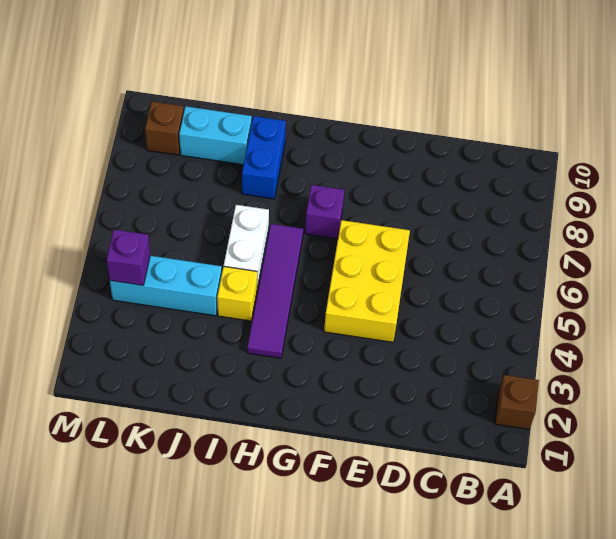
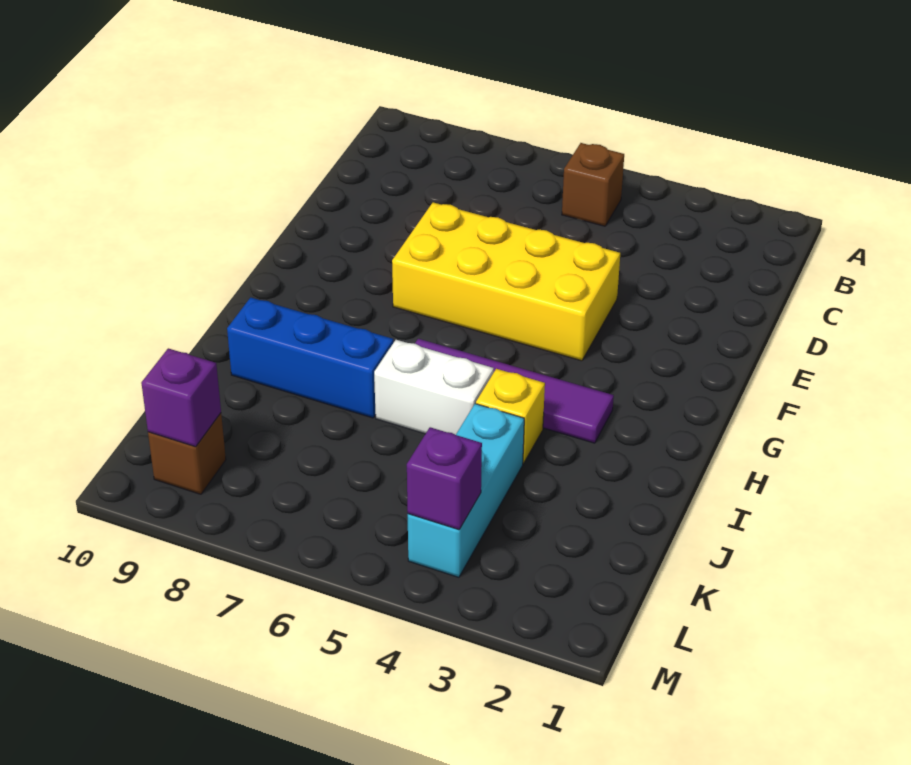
brown brick A2 level 1 -> brown brick B5 level 1
yellow brick E4:F6 level 1 -> yellow brick E4:F7 level 1
purple brick G7 level 1 -> purple brick L9 level 2
blue brick I8:I9 level 1 -> blue brick I7:I9 level 1
cyan brick J9:K9 level 1 -> none

